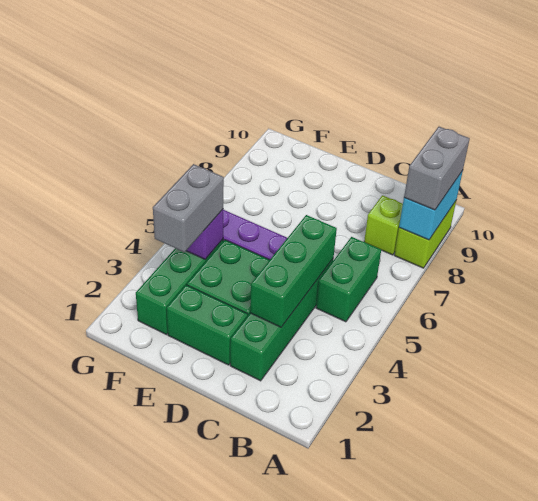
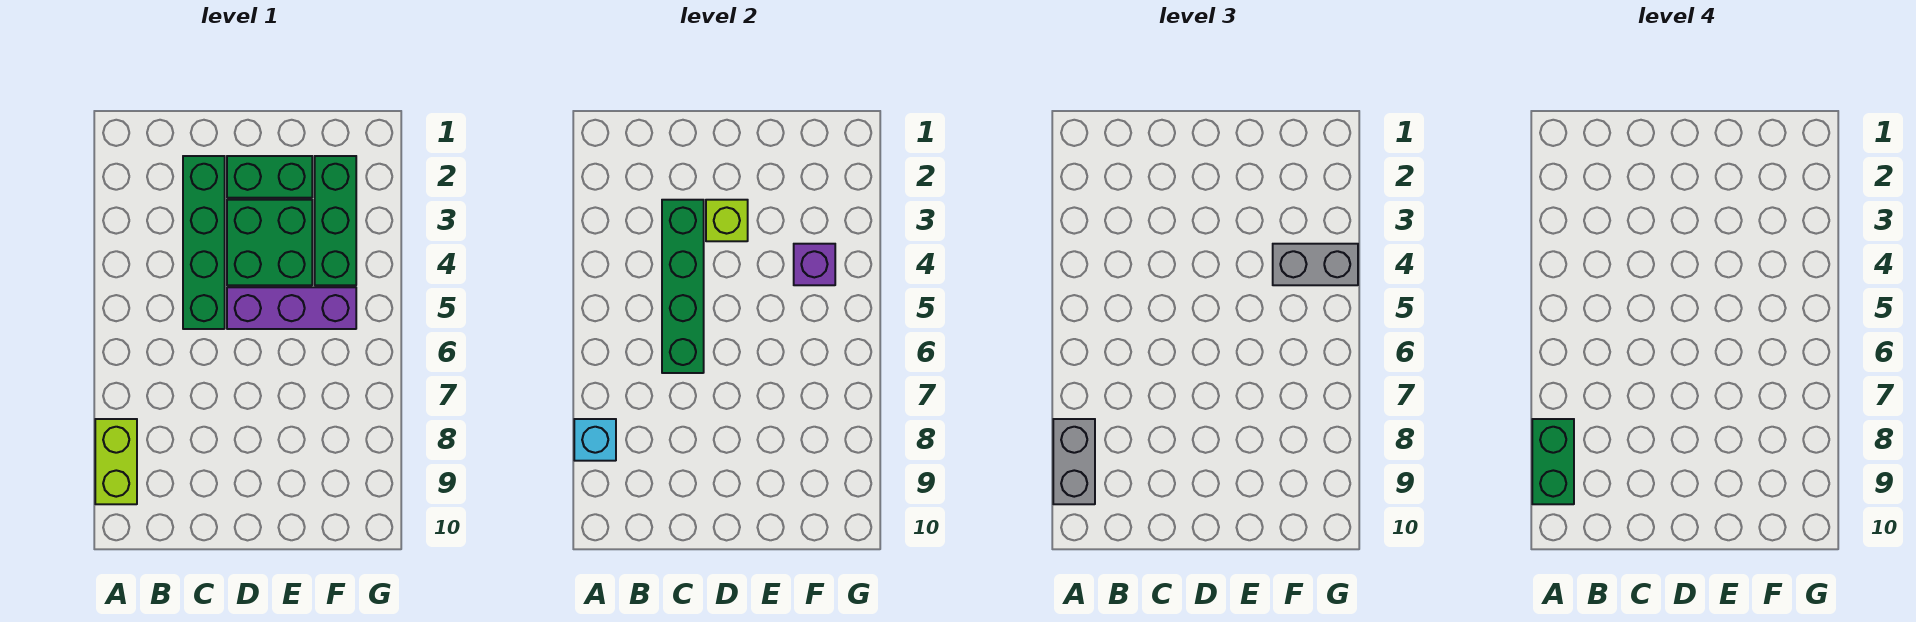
cyan brick A8:A9 level 2 -> cyan brick A8 level 2
green brick B5:B6 level 1 -> green brick A8:A9 level 4
lime brick B8 level 1 -> lime brick D3 level 2
green brick C3:C5 level 2 -> green brick C3:C6 level 2
grey brick F3:F4 level 3 -> grey brick F4:G4 level 3

